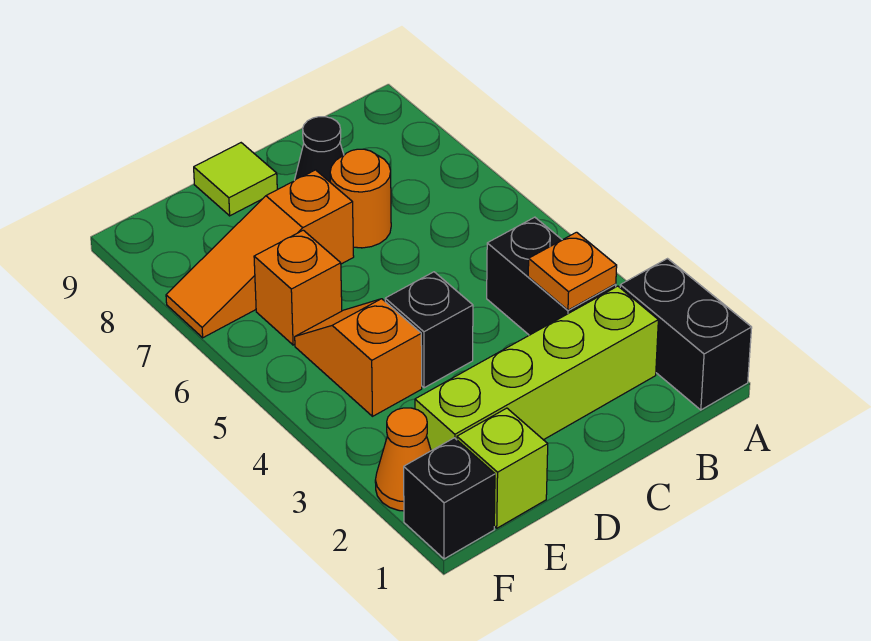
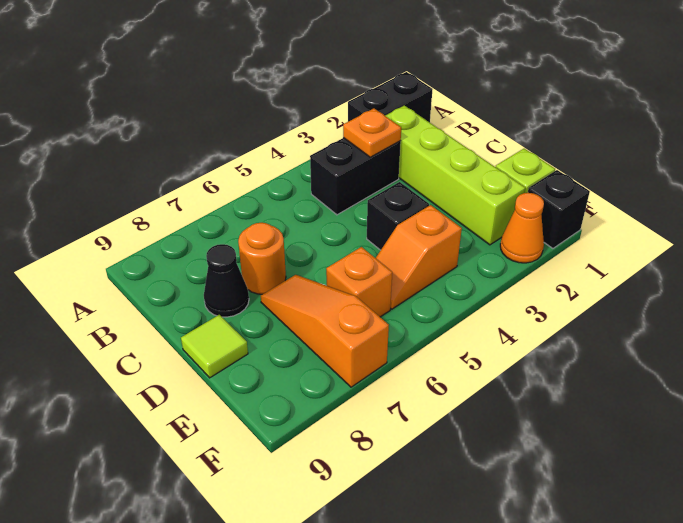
orange slope D7:F7 level 1 top D -> orange slope D7:F7 level 1 top F

